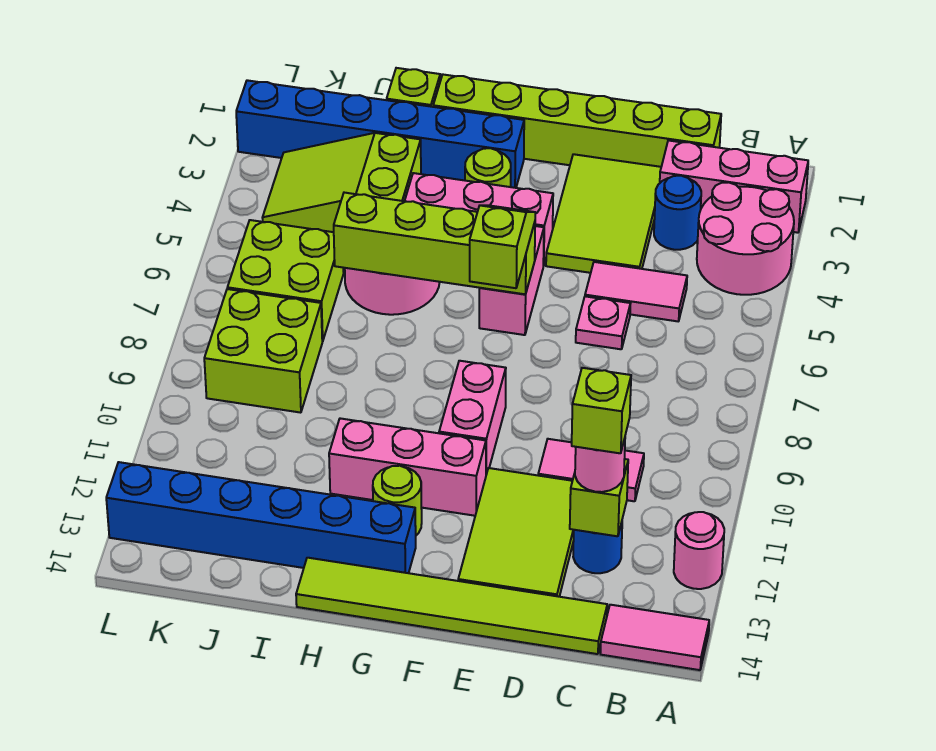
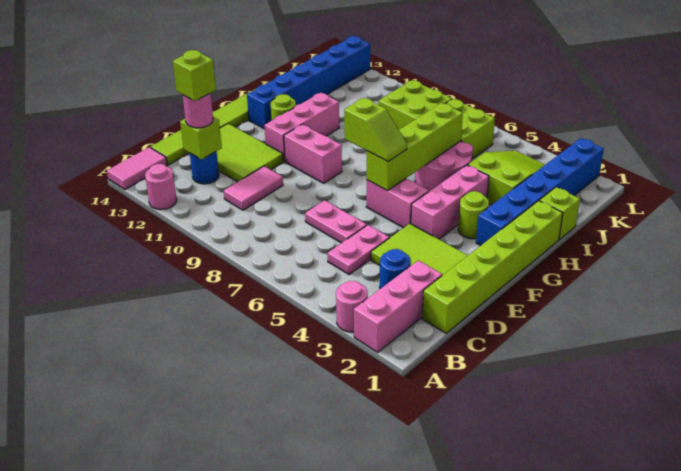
pink round brick A3:B4 level 1 -> pink round brick A3 level 1
pink tile C5:D5 level 1 -> pink plate C5:D5 level 1
pink plate D6 level 1 -> pink plate D6:D7 level 1

